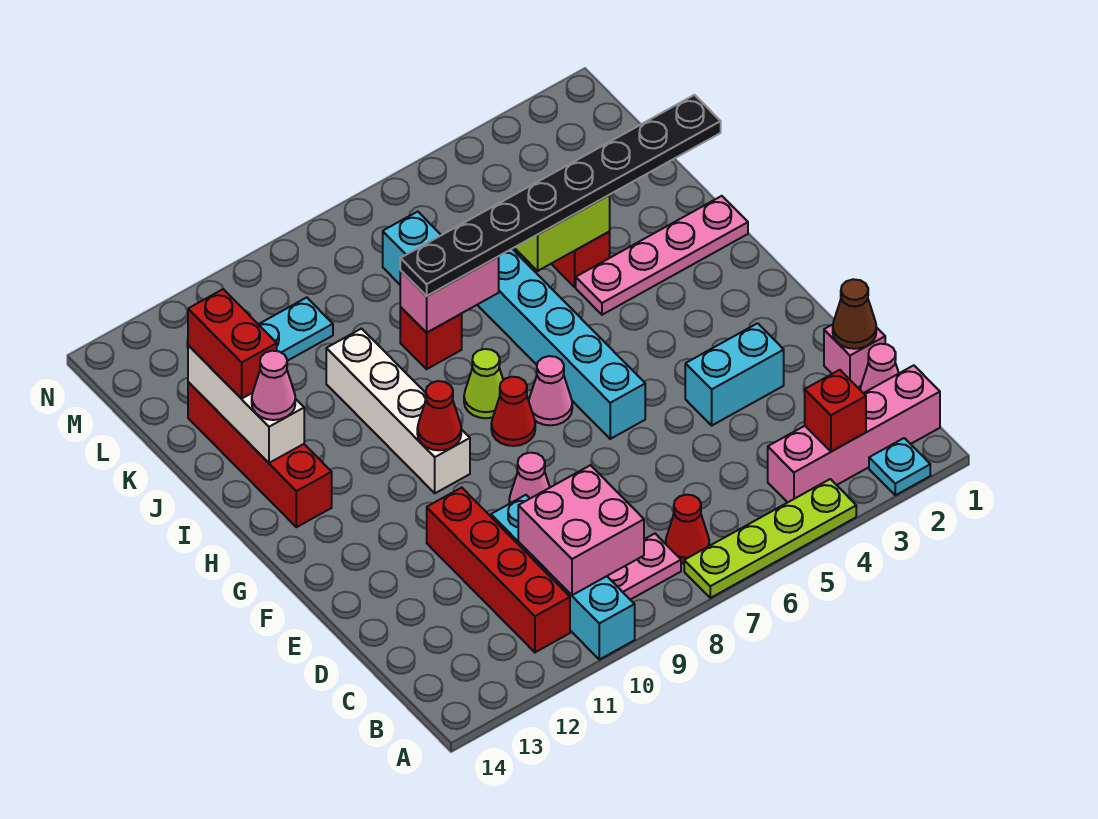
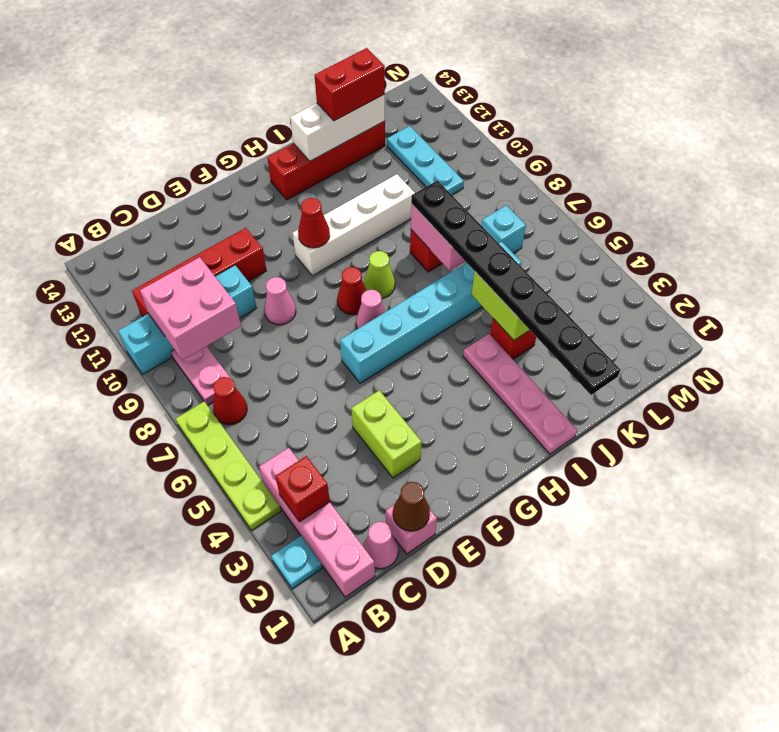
cyan brick E3:E4 level 1 -> lime brick E3:E4 level 1
pink cone I13 level 3 -> none

